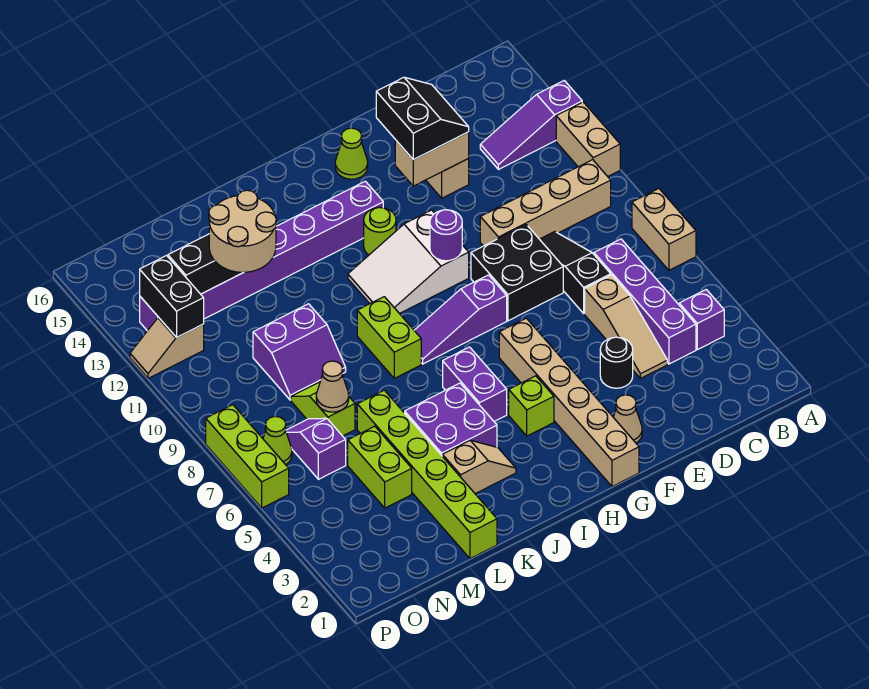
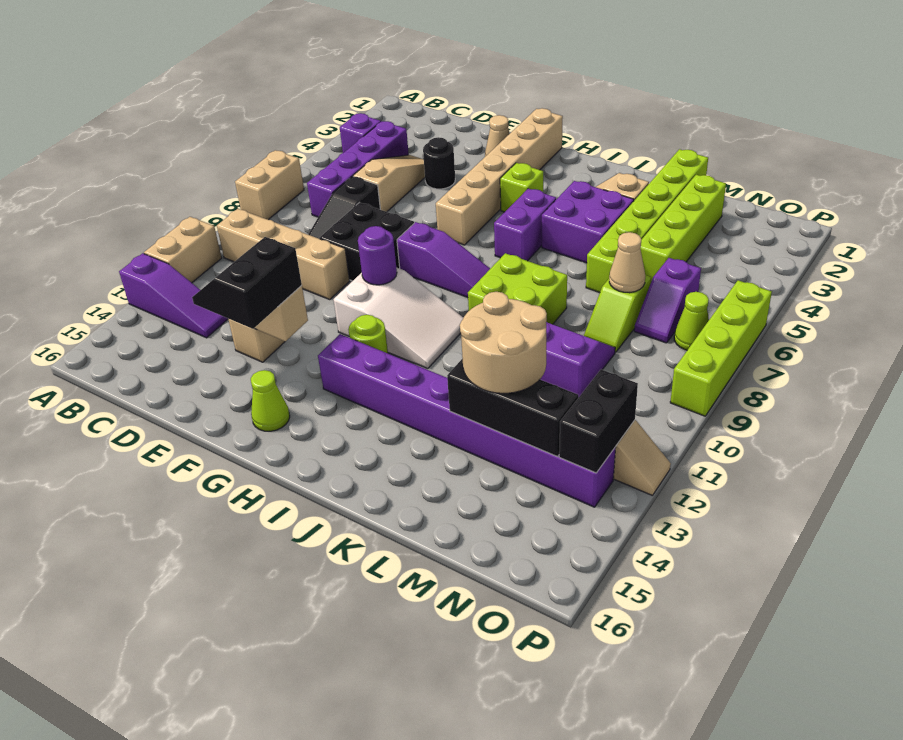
lime brick J8:J9 level 1 -> lime brick J8:K9 level 1
lime brick M4:M5 level 1 -> lime brick M2:M5 level 1
lime brick P6:P8 level 1 -> lime brick P6:P9 level 1

